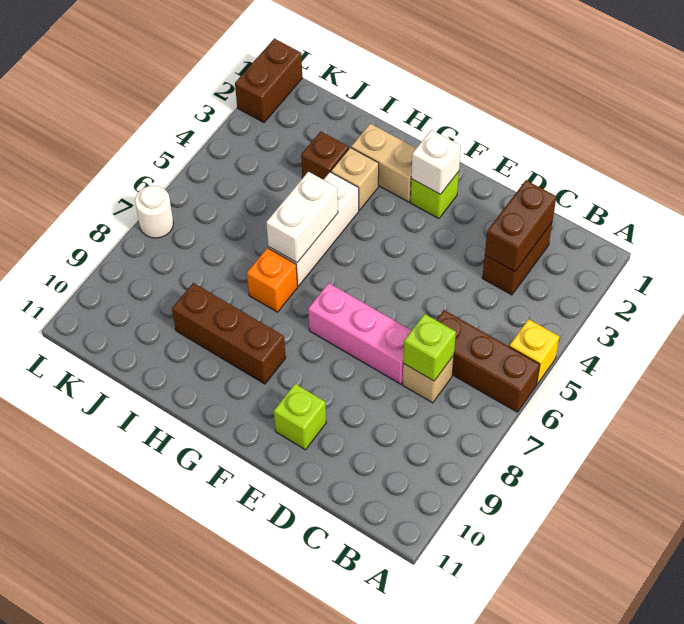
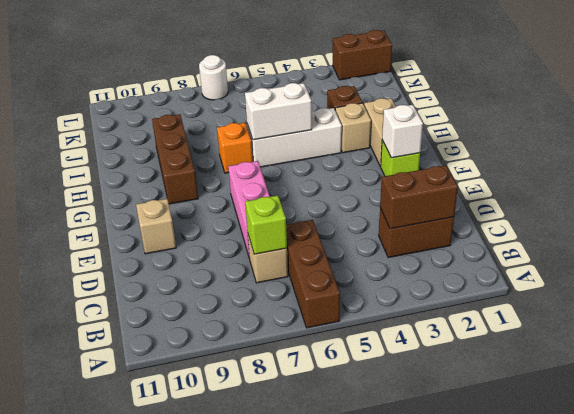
yellow brick A5 level 1 -> none
lime brick E10 level 1 -> tan brick E10 level 1

